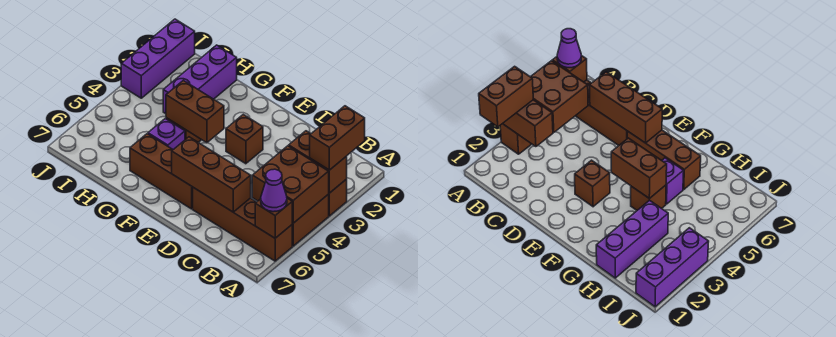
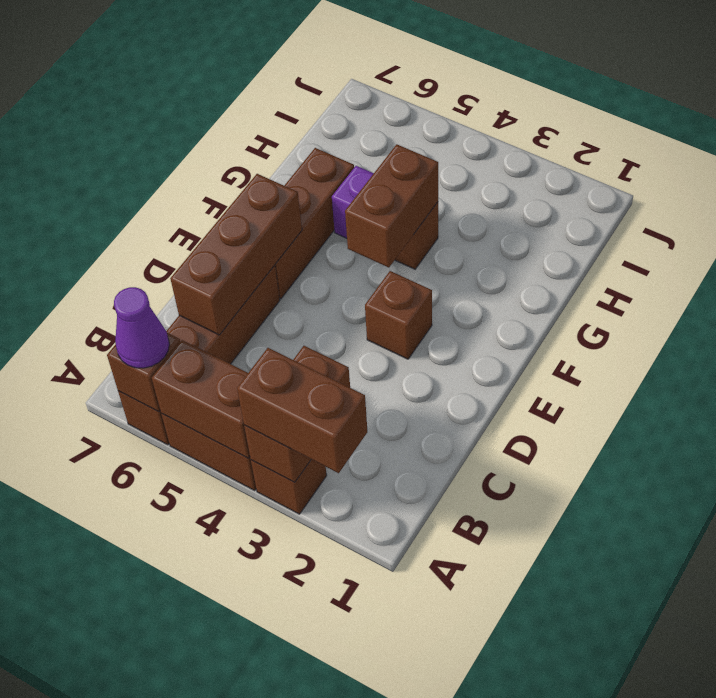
brown brick A4:B5 level 2 -> brown brick A4:A5 level 2
purple brick H1:H3 level 1 -> none
purple brick J1:J3 level 1 -> none

